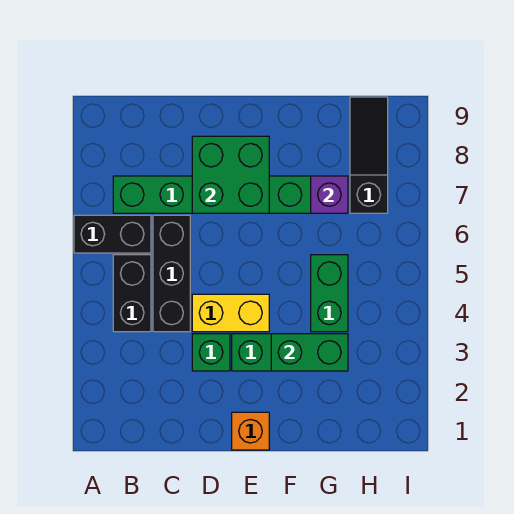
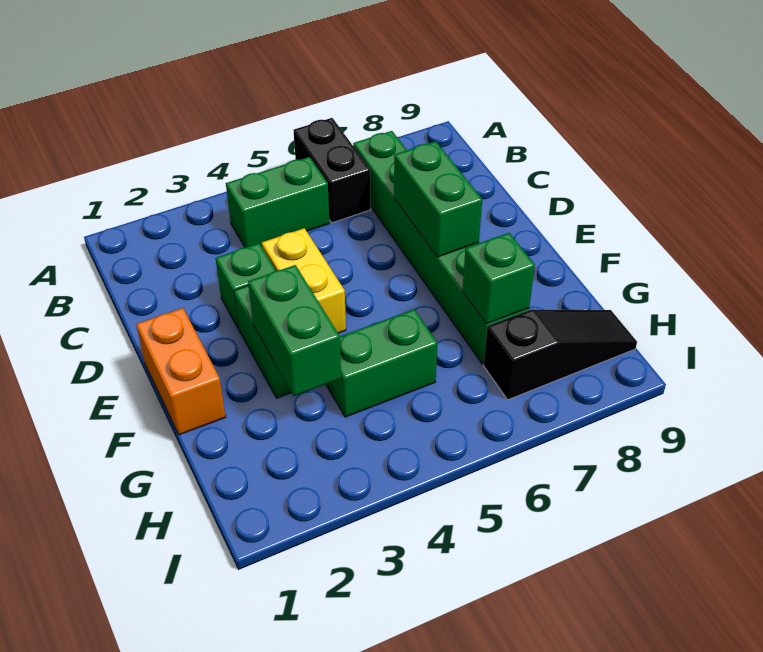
black brick B4:B5 level 1 -> green brick B4:B5 level 1
black brick C4:C6 level 1 -> none
green brick D7:E8 level 2 -> green brick D7:E7 level 2
orange brick E1 level 1 -> orange brick E1:F1 level 1
purple brick G7 level 2 -> green brick G7 level 2

